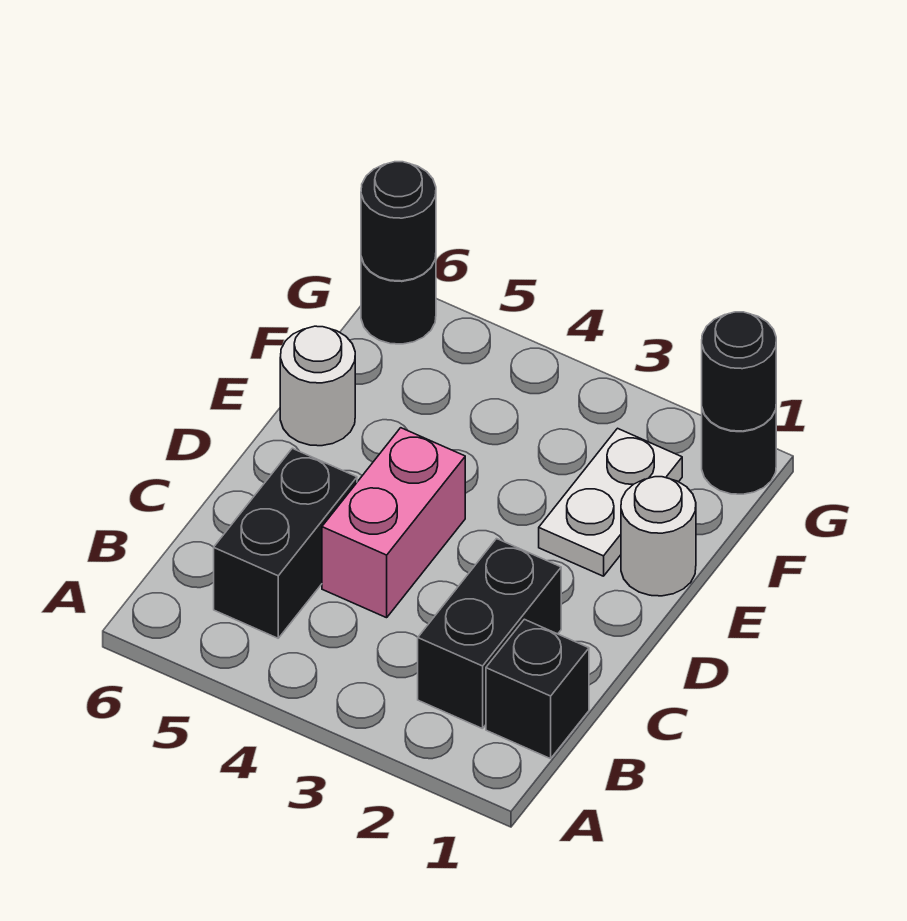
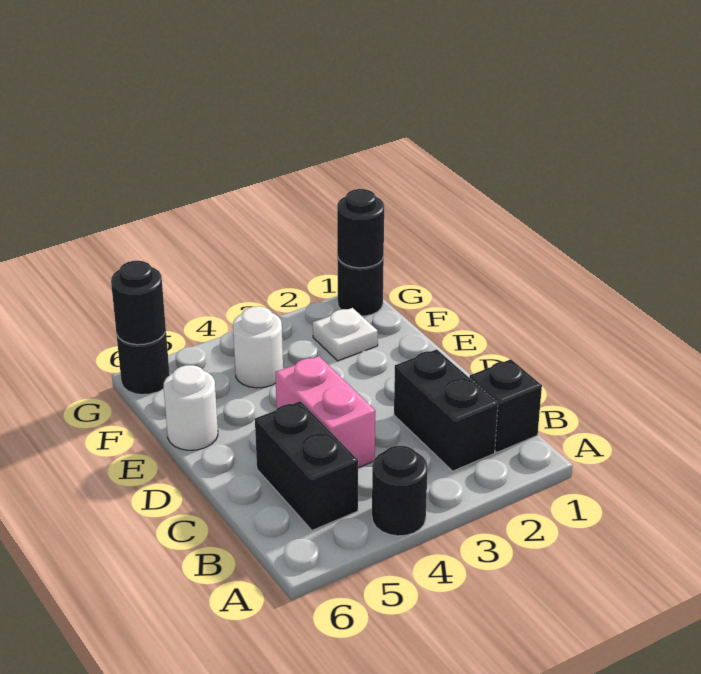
none -> black round brick A4 level 1
white round brick E1 level 1 -> white round brick F4 level 1
white plate E2:F2 level 1 -> white plate F2 level 1

